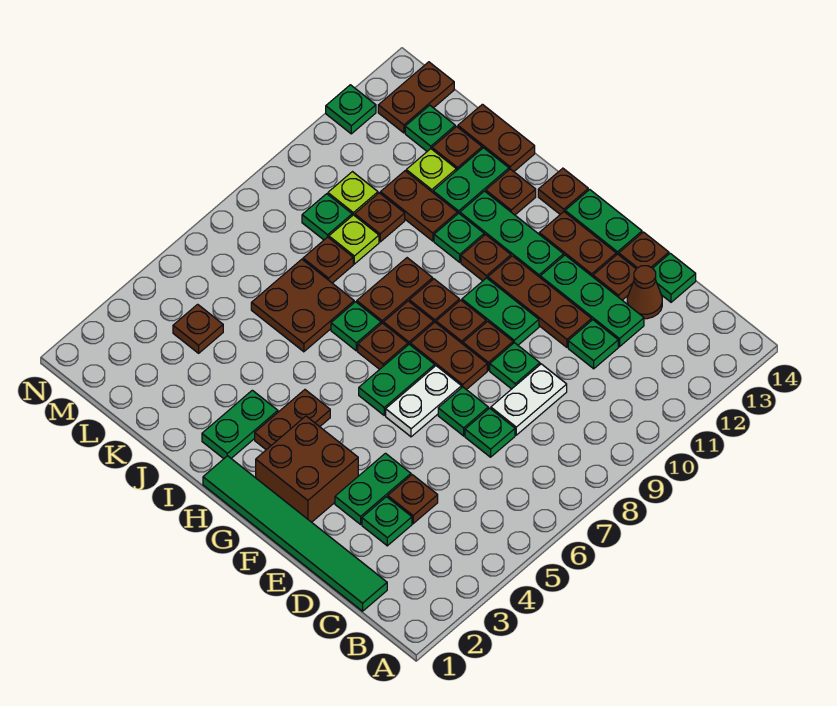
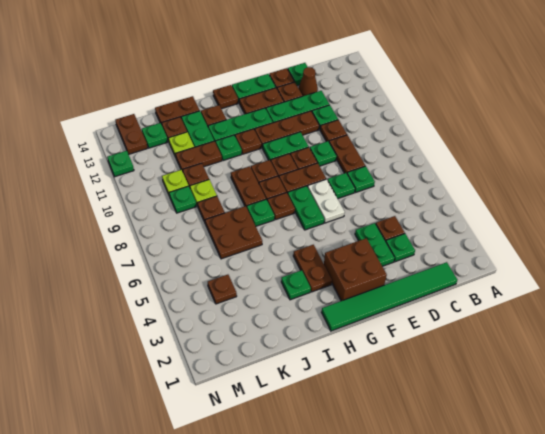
white plate D8:D9 level 1 -> brown plate D8:D9 level 1
none -> brown plate D10 level 1
green plate I2:I3 level 1 -> green plate I3 level 1

